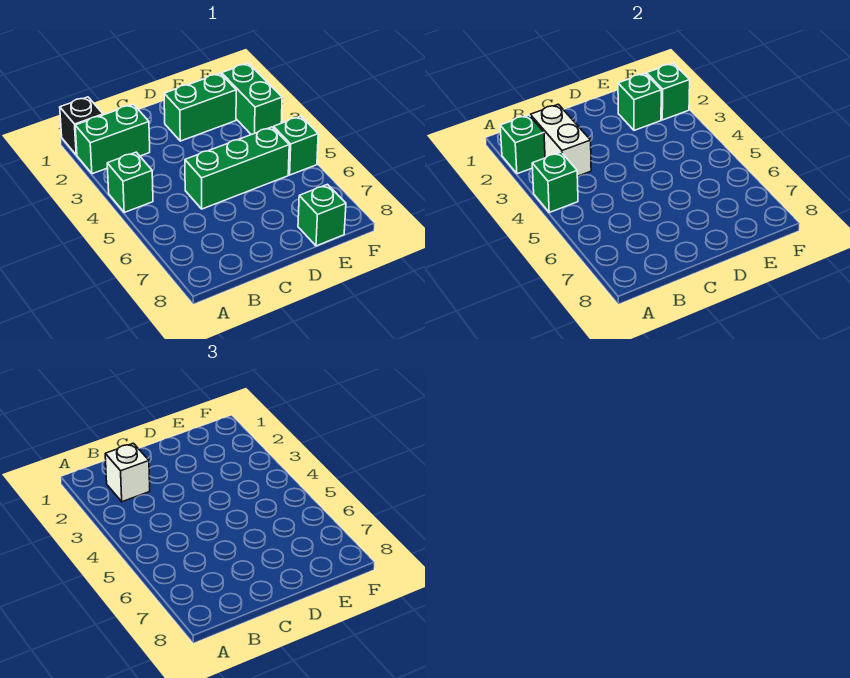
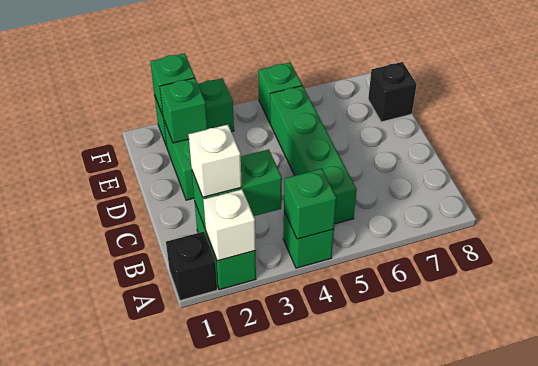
green brick A2 level 2 -> white brick A2 level 2
white brick B2:B3 level 2 -> green brick B2:B3 level 2
green brick C5:E5 level 1 -> green brick B5:E5 level 1
green brick E8 level 1 -> black brick E8 level 1

